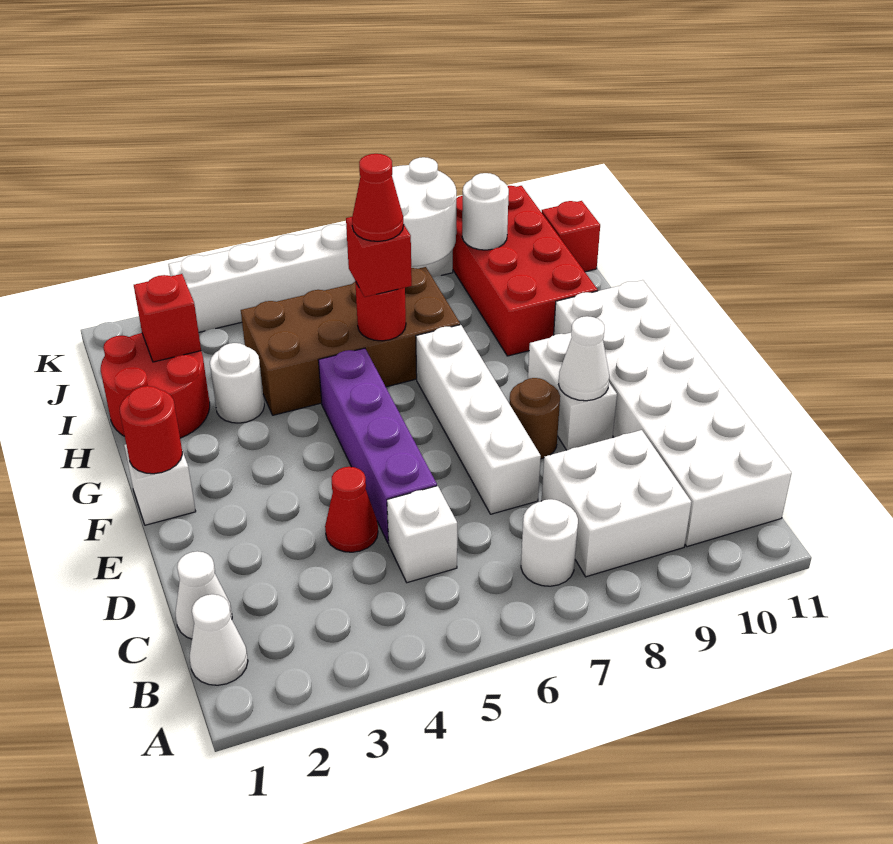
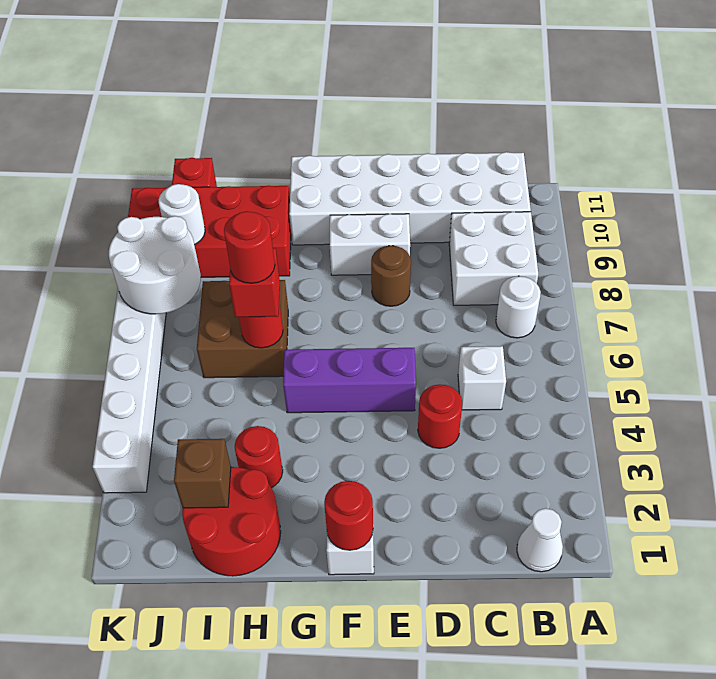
white cone C1 level 1 -> none
red cone D4 level 1 -> red round brick D4 level 1
purple brick D5:G5 level 1 -> purple brick E5:G5 level 1
white brick D7:G7 level 1 -> none
white cone E9 level 2 -> none
white round brick H3 level 1 -> red round brick H3 level 1
brown brick H4:I7 level 1 -> brown brick H6:I7 level 1
red cone H6 level 4 -> red round brick H6 level 4
red brick I2 level 2 -> brown brick I2 level 2

